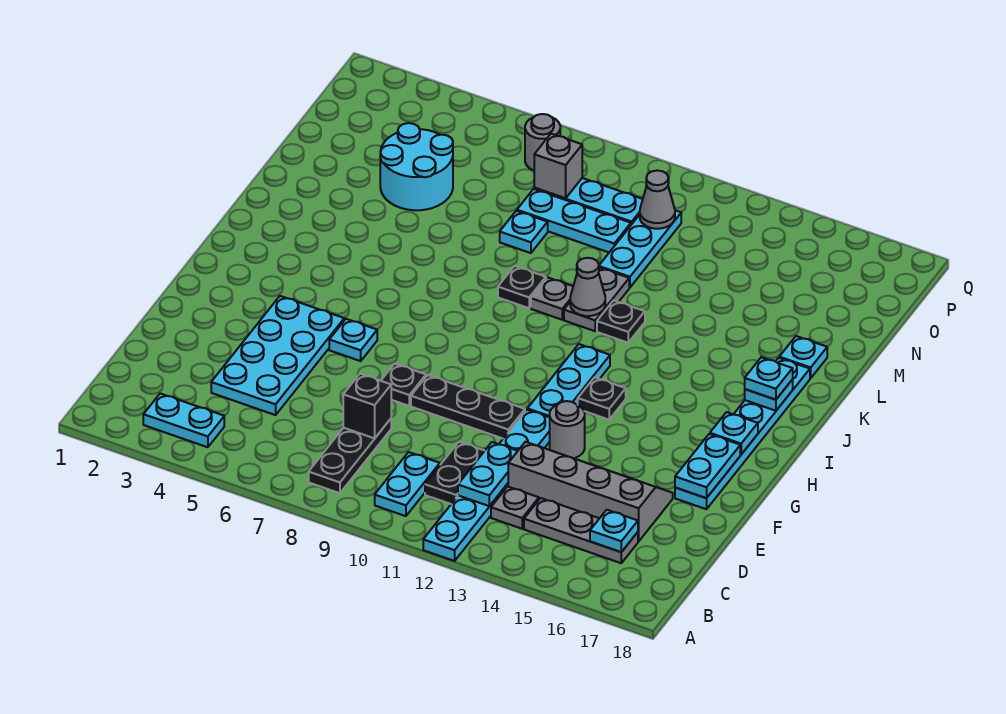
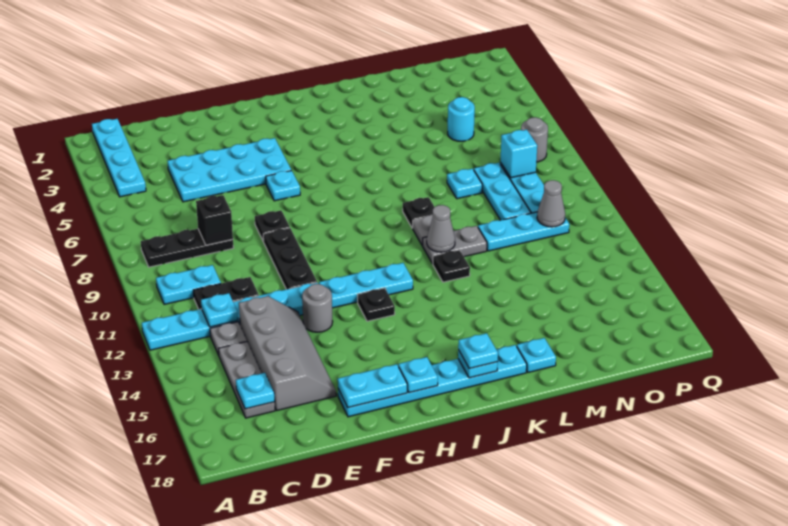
cyan plate B3:B4 level 1 -> cyan plate B1:B4 level 1
cyan plate C12:D12 level 2 -> cyan plate C12 level 2
cyan round brick M4:N5 level 1 -> cyan round brick N5 level 1
grey brick O8 level 2 -> cyan brick O8 level 2

